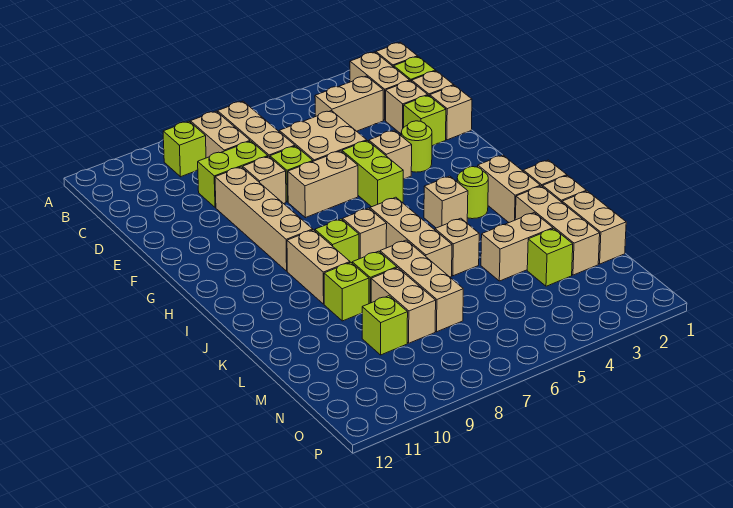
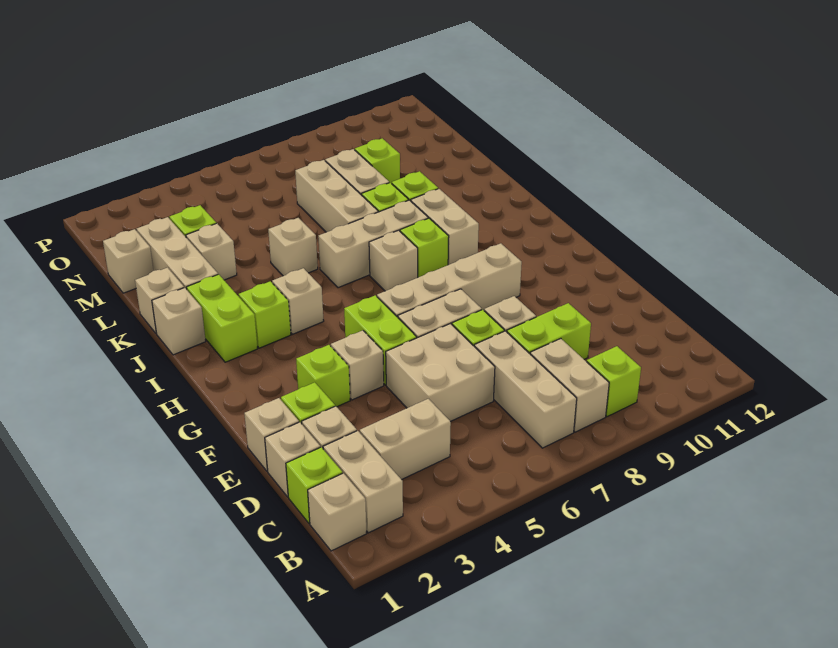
tan brick E9:H9 level 1 -> tan brick G6:G9 level 1
lime round brick F3 level 1 -> lime brick F3 level 1
tan brick I2:J2 level 1 -> lime brick I2:J2 level 1
lime round brick I3 level 1 -> lime brick I3 level 1
tan brick I6:K6 level 1 -> tan brick J6:J8 level 1
tan brick L1:M1 level 1 -> tan brick M1 level 1
tan brick L3:L4 level 1 -> tan brick L3 level 1

